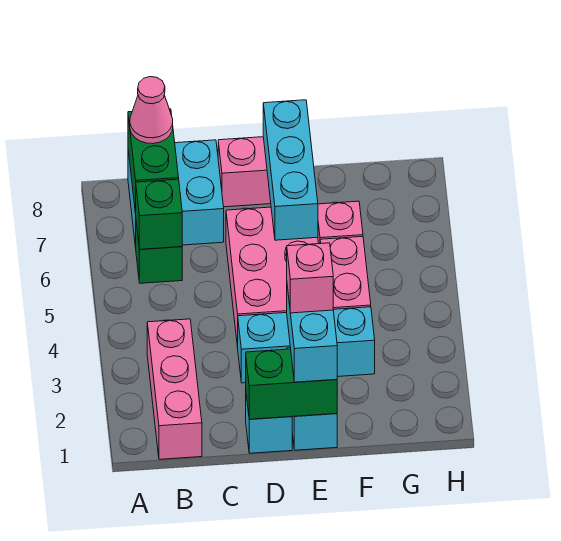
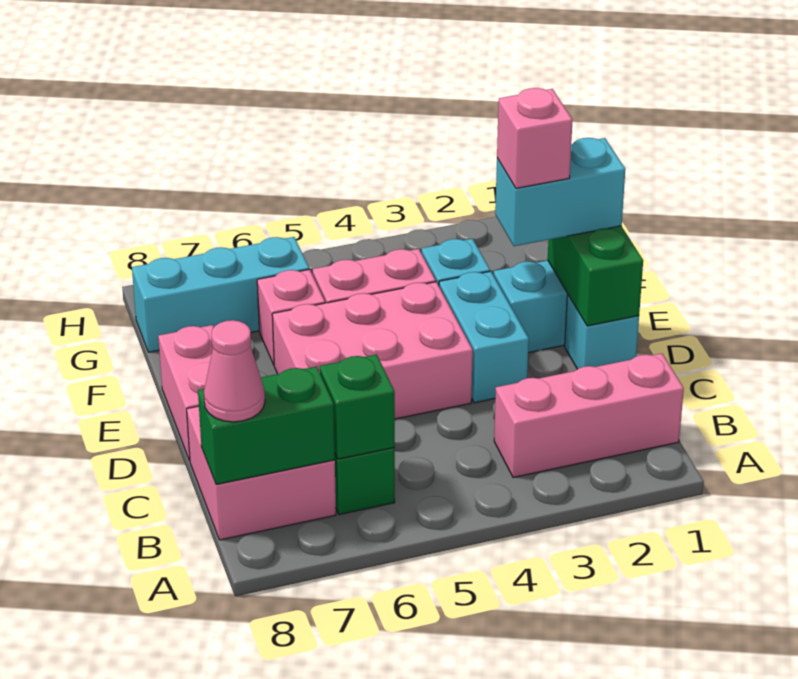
cyan brick B7:C8 level 1 -> pink brick B7:C8 level 1
cyan brick E6:E8 level 2 -> cyan brick G6:G8 level 1

